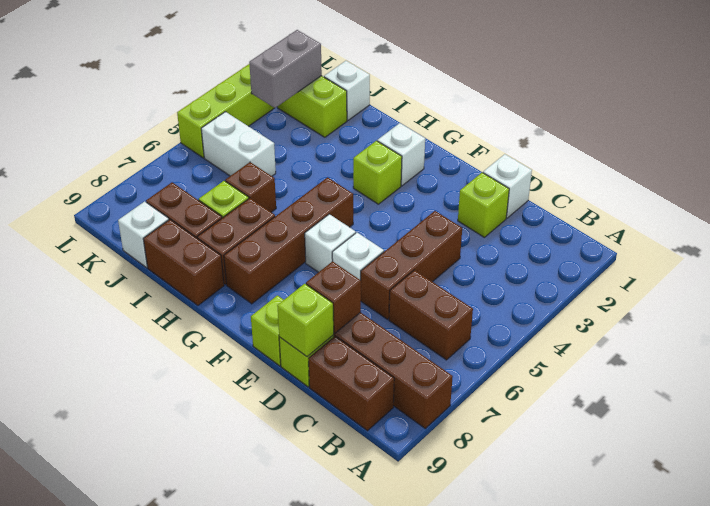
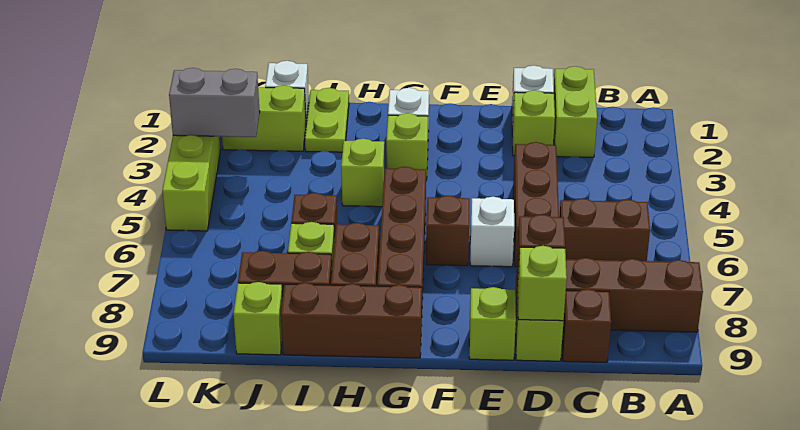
brown brick B9:C9 level 1 -> brown brick C9 level 1
none -> lime brick C1:C2 level 1
white brick F6 level 1 -> brown brick F6 level 1
none -> lime brick H4 level 1
brown brick H9:I9 level 1 -> brown brick G9:I9 level 1
none -> lime plate I1:I2 level 1
white brick J5:K5 level 1 -> none
white brick J9 level 1 -> lime brick J9 level 1
grey brick K2:K3 level 2 -> grey brick K3:L3 level 2

